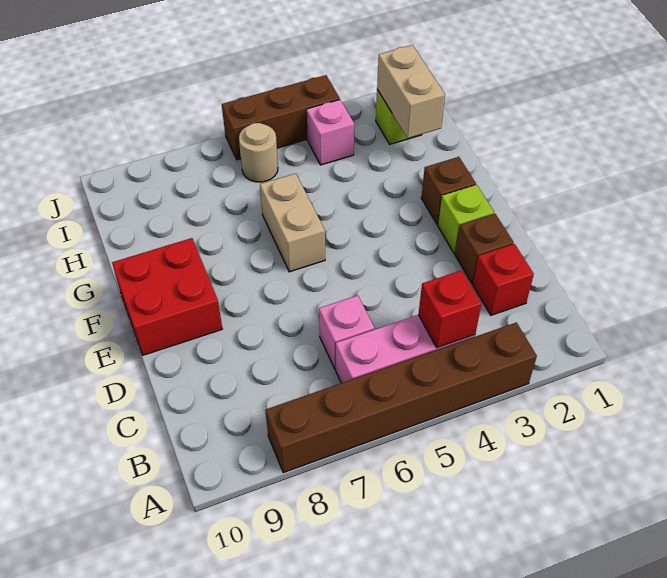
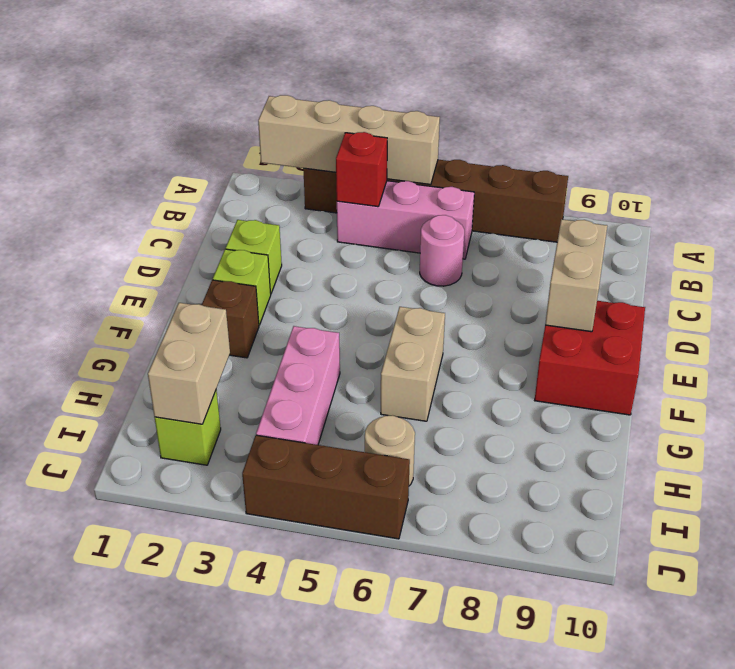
none -> tan brick A2:A5 level 2
red brick C2 level 1 -> none
pink brick C6 level 1 -> pink round brick C6 level 1
brown brick D2 level 1 -> lime brick D2 level 1
none -> tan brick D9:E9 level 2
pink brick I4 level 1 -> pink brick G4:I4 level 1

